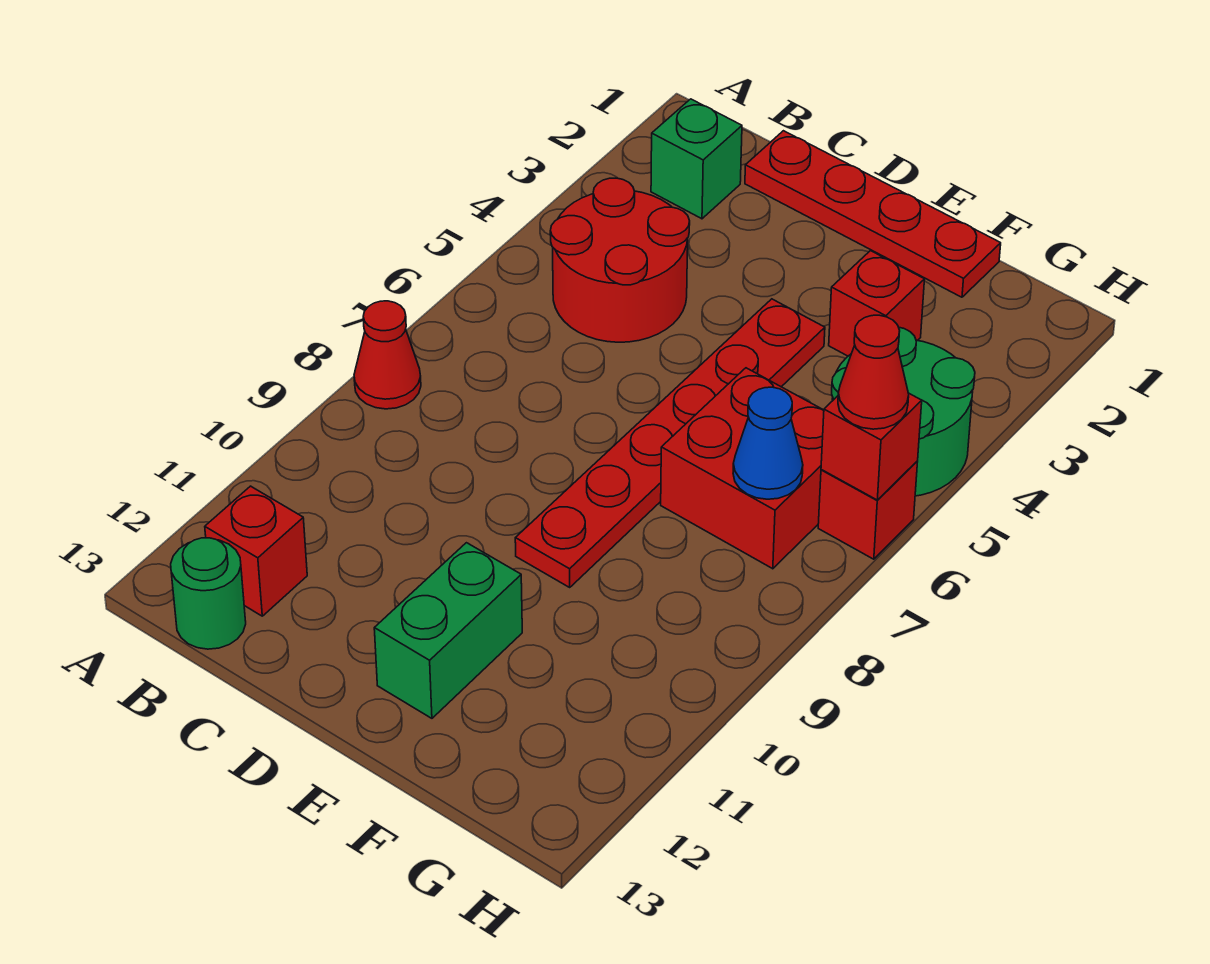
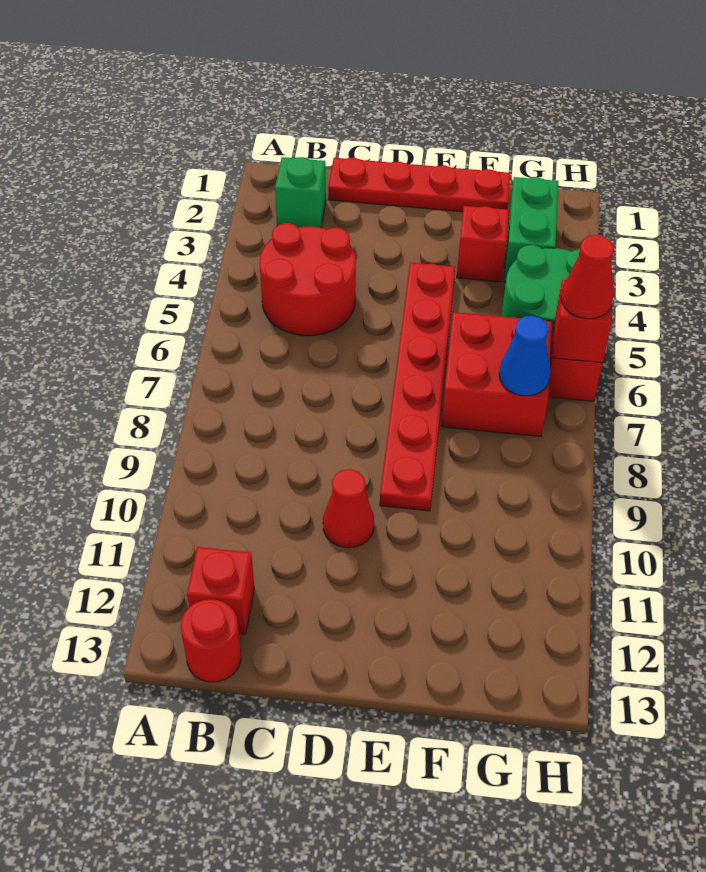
red cone A8 level 1 -> red cone D10 level 1
green round brick B13 level 1 -> red round brick B13 level 1
green brick E11:E12 level 1 -> green brick G2:G3 level 1

